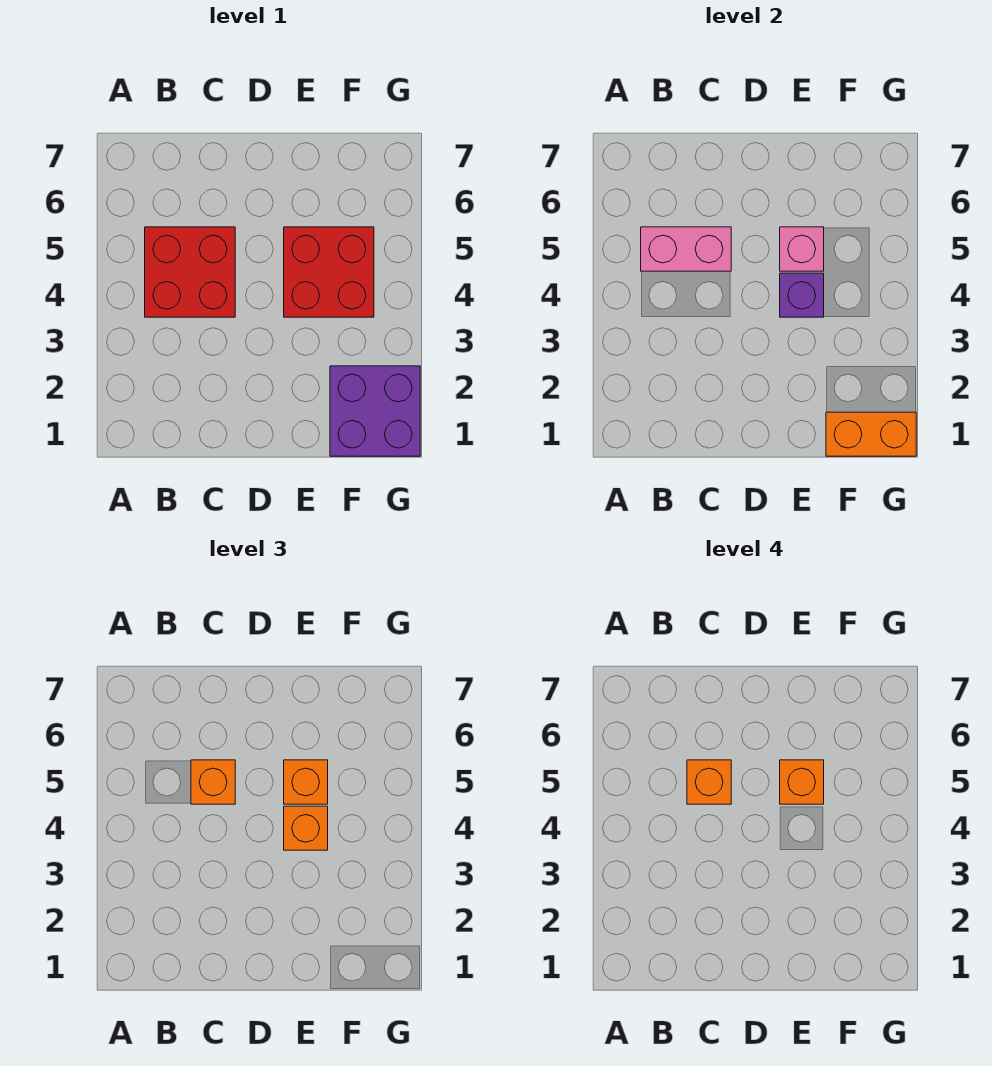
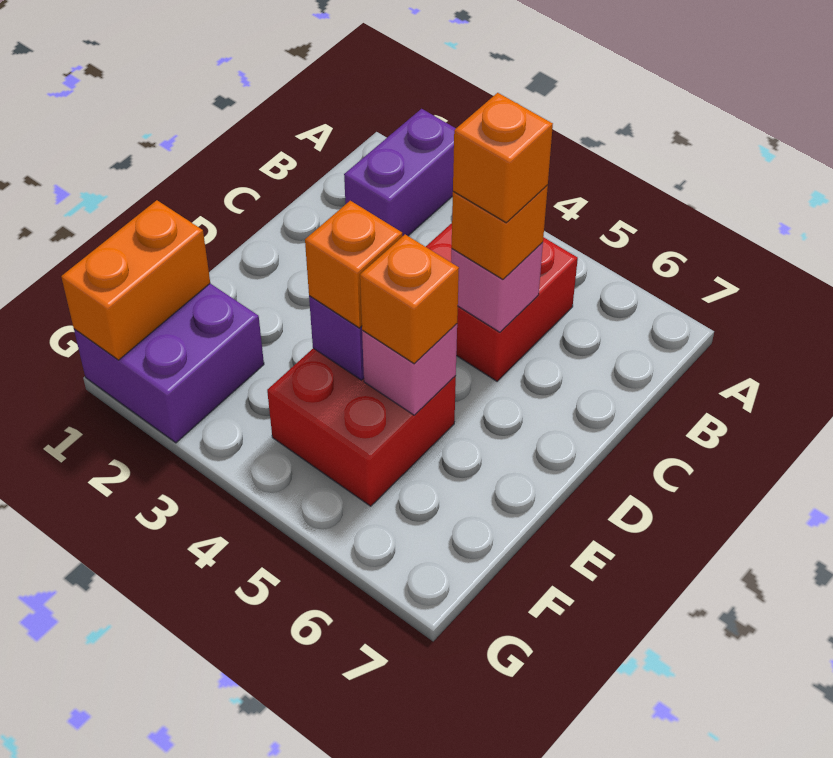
none -> purple brick A2:B2 level 1
pink brick B5:C5 level 2 -> pink brick C5 level 2
orange brick E5 level 4 -> none

